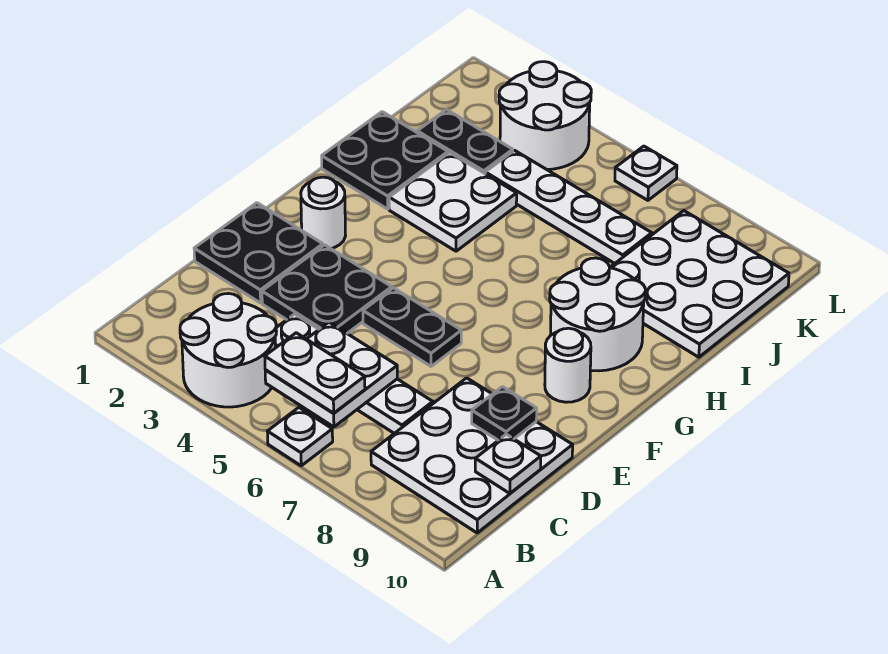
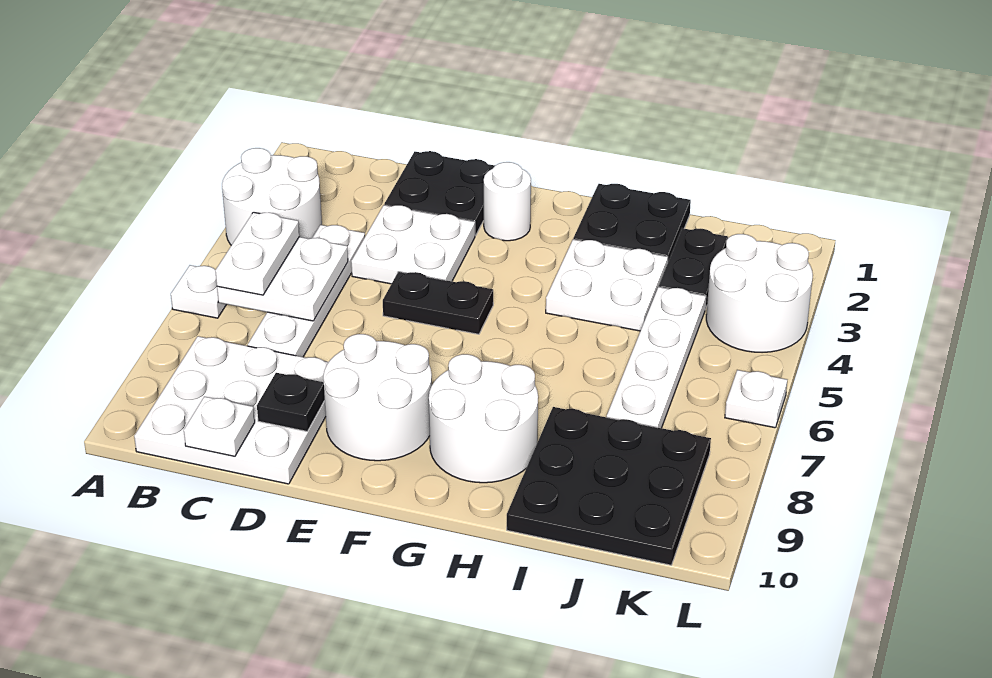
black plate D3:E4 level 1 -> white plate D3:E4 level 1
black plate E5:E6 level 1 -> black plate E5:F5 level 1
white round brick F9 level 1 -> white round brick E8:F9 level 1
white plate I8:K10 level 1 -> black plate I8:K10 level 1

